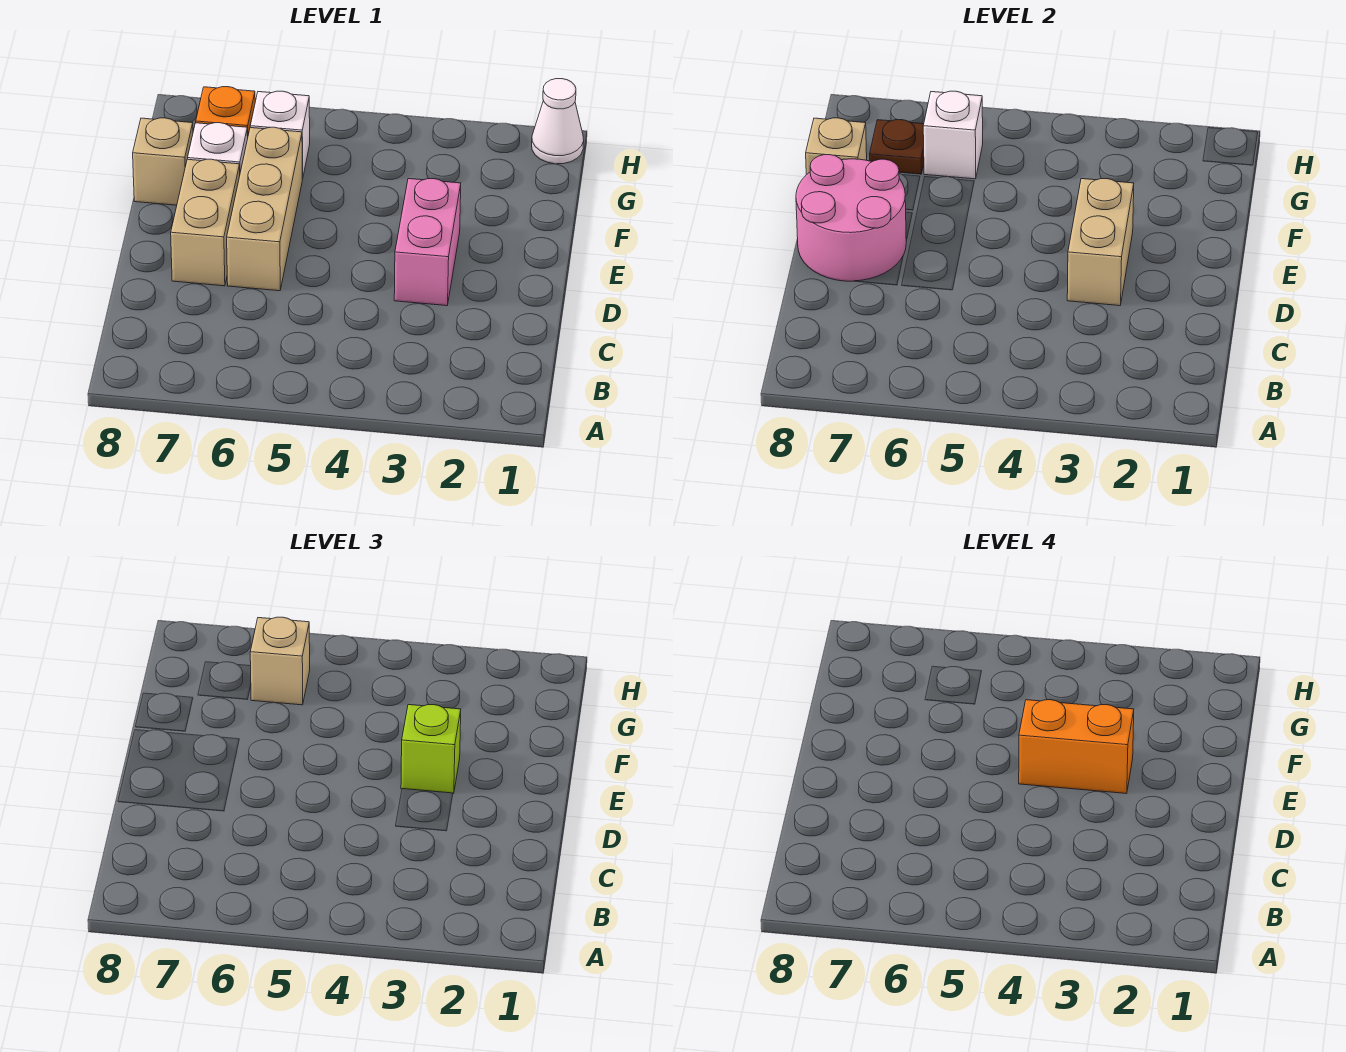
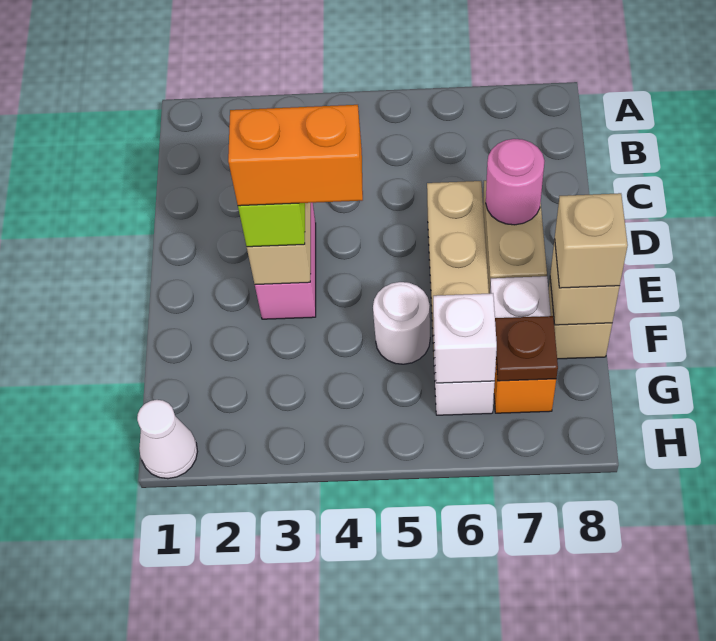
pink round brick D7:E8 level 2 -> pink round brick D7 level 2
none -> white round brick F5 level 1
tan brick G6 level 3 -> tan brick F8 level 3

